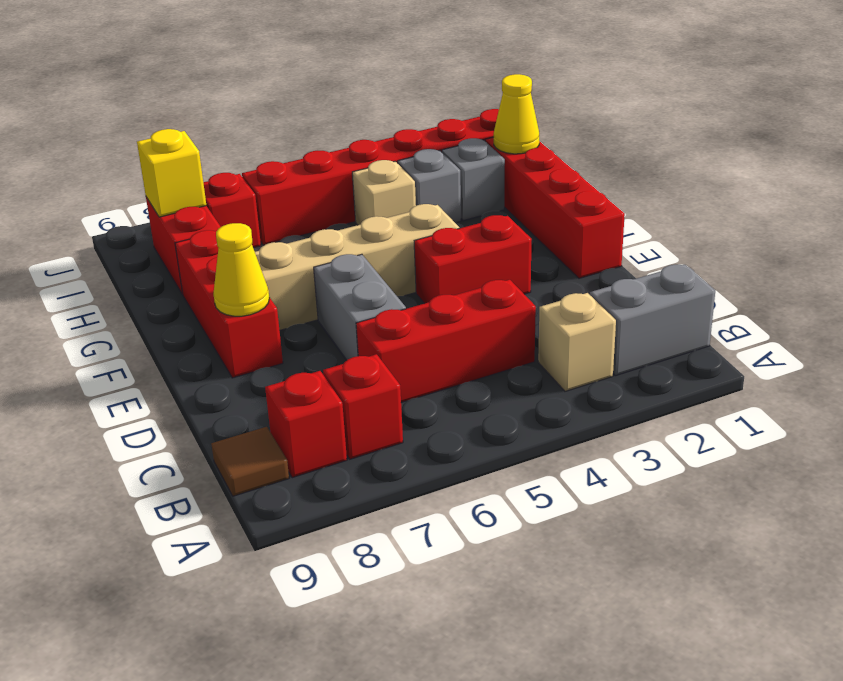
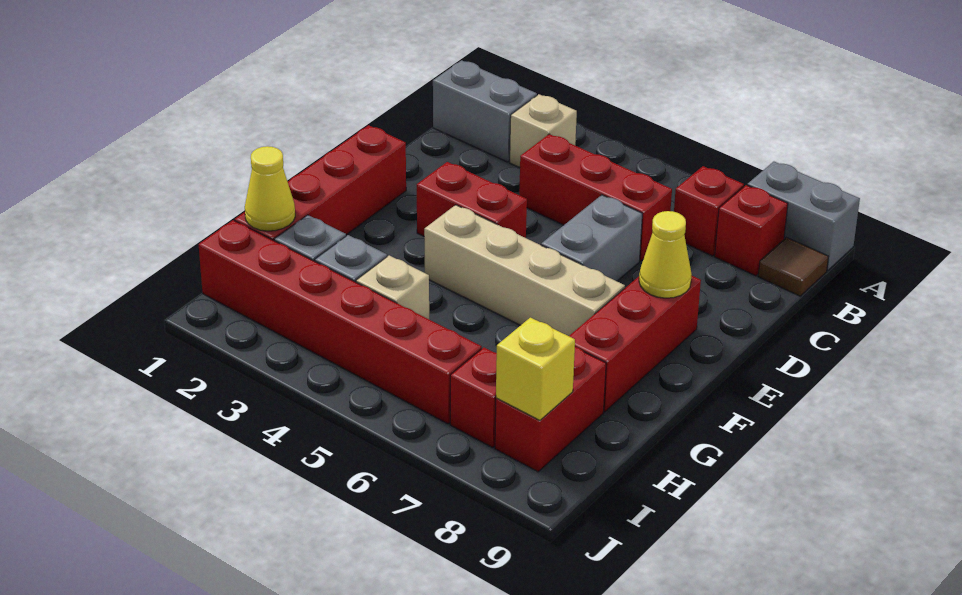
none -> grey brick A8:A9 level 1

